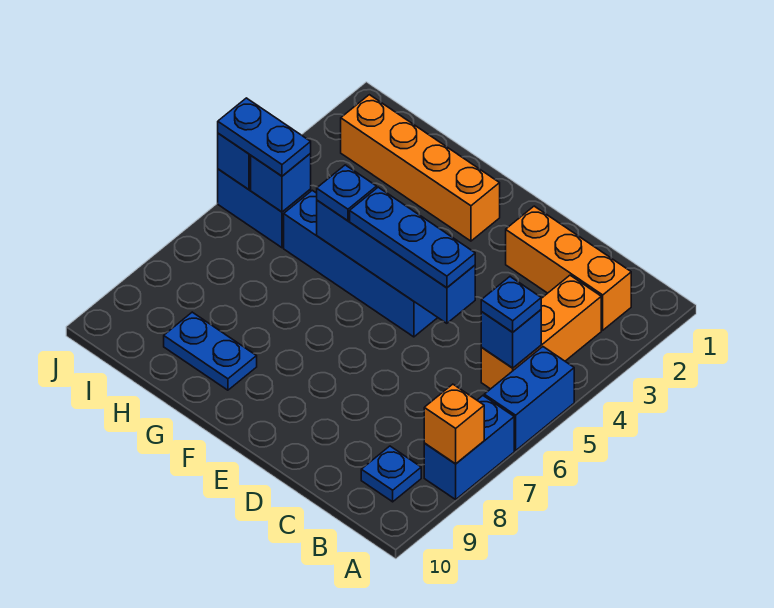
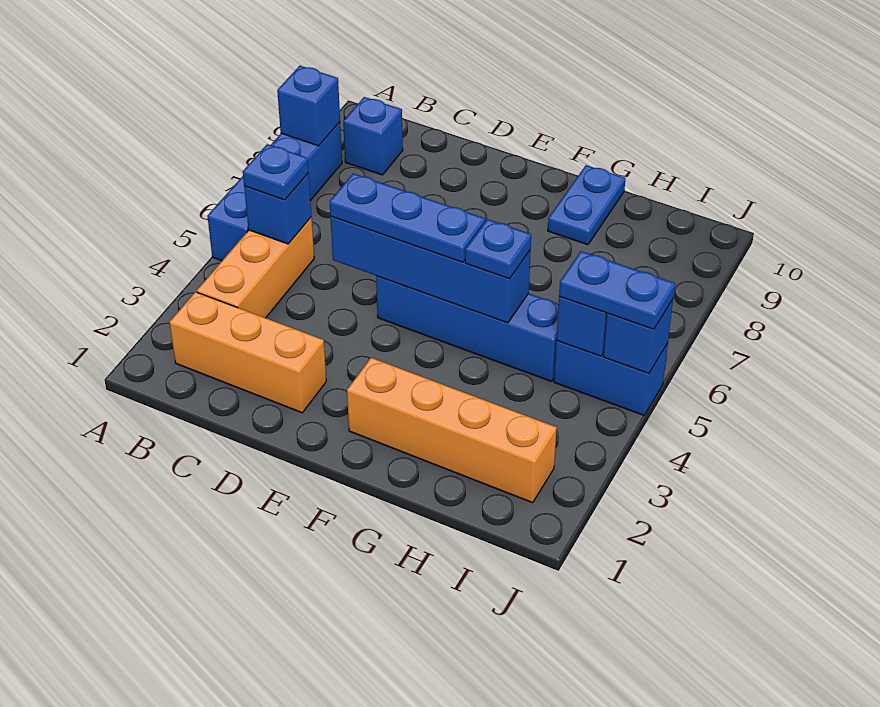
orange brick A8 level 2 -> blue brick A8 level 2
blue plate B9 level 1 -> blue brick B9 level 1
blue plate G9:H9 level 1 -> blue plate G9:G10 level 1

